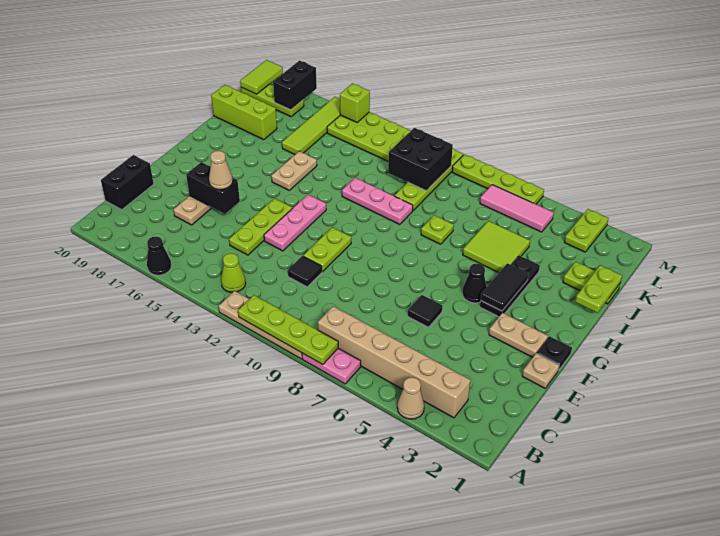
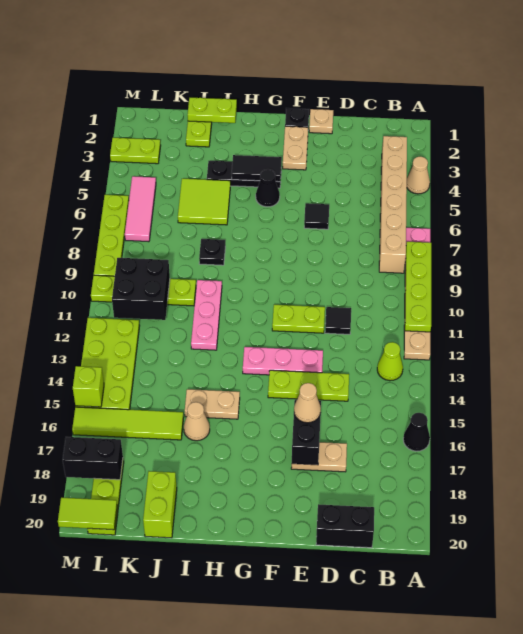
lime plate I8 level 1 -> black plate I8 level 1
none -> tan cone I16 level 1
lime brick J18:J20 level 1 -> lime brick J19:J20 level 1

